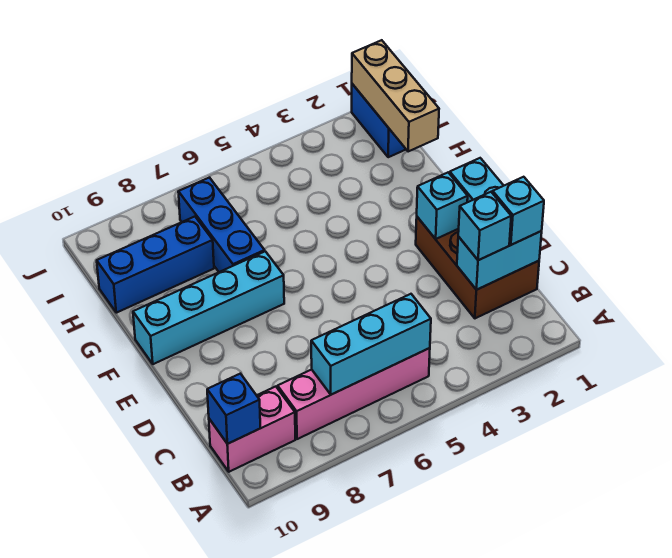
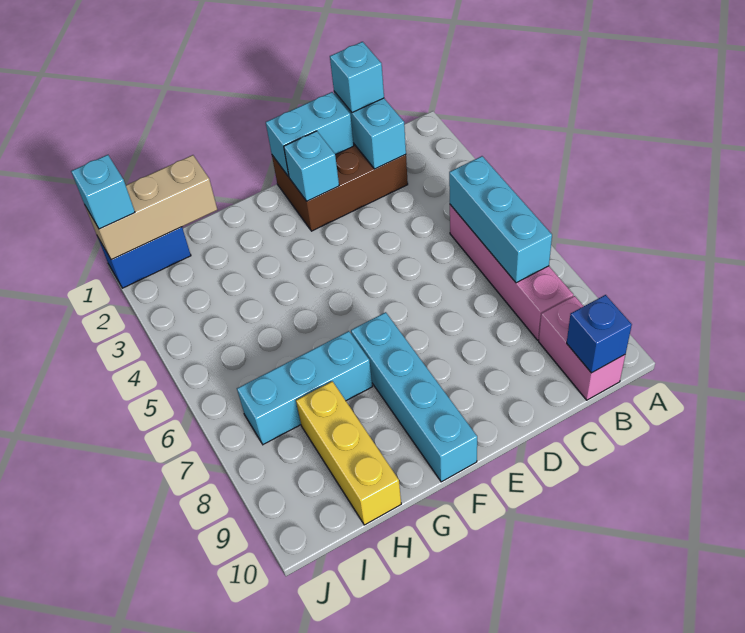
cyan brick C2 level 3 -> cyan brick J1 level 3
blue brick G7:I7 level 1 -> cyan brick G7:I7 level 1
blue brick H8:H10 level 1 -> yellow brick H8:H10 level 1

